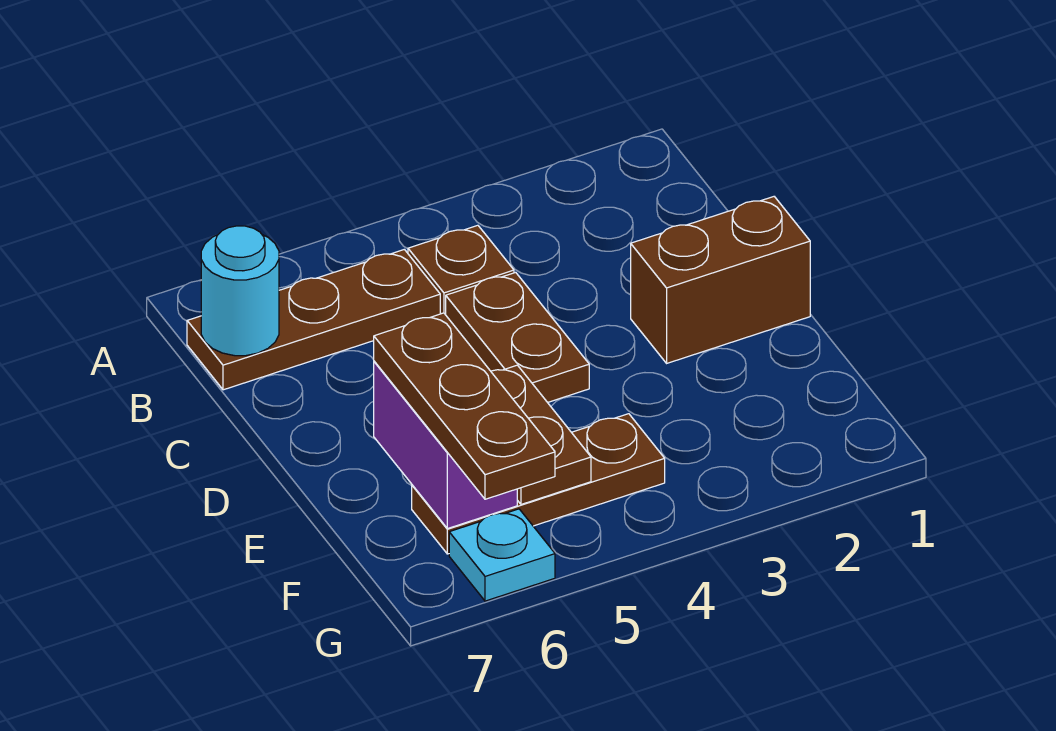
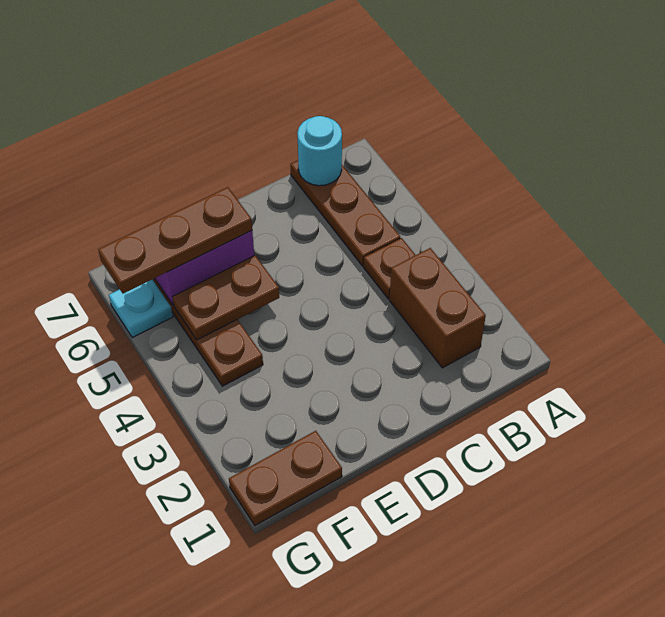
brown plate C4:D4 level 1 -> brown plate F1:G1 level 1
brown brick D1:D2 level 1 -> brown brick B2:B3 level 1

